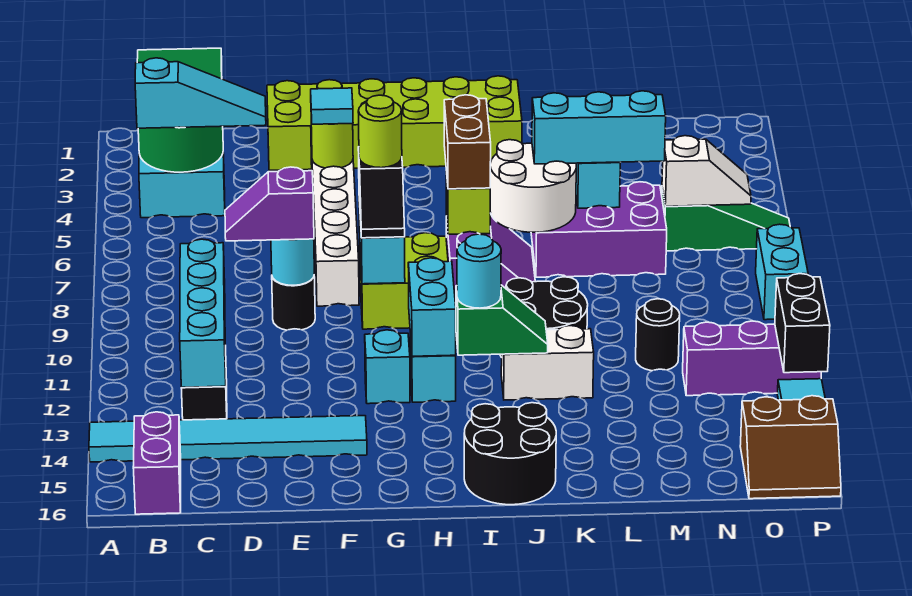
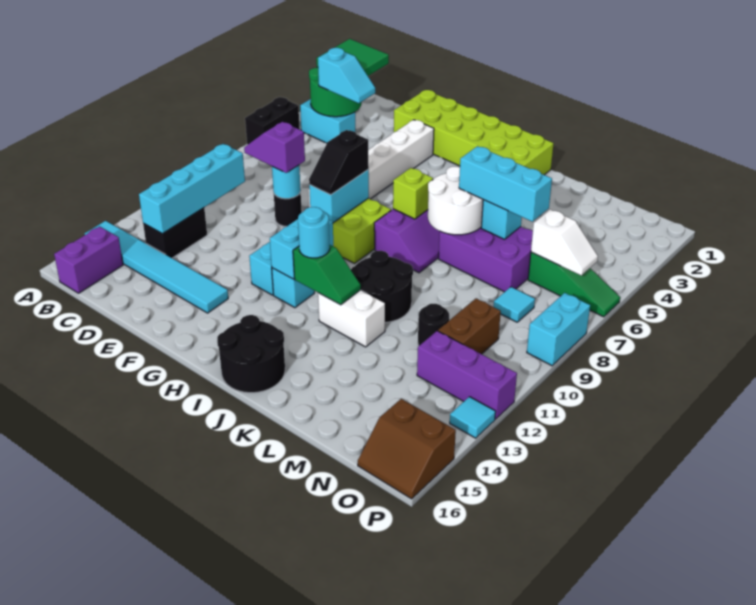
cyan slope B4:D4 level 3 top B -> cyan slope C4:D4 level 3 top C
lime round brick F4 level 2 -> none
cyan tile F4 level 3 -> cyan tile N8 level 1
lime round brick G8 level 4 -> none
brown brick I6:I7 level 3 -> brown brick N10:N11 level 1
black brick P12:P13 level 2 -> black brick A5:A6 level 1

